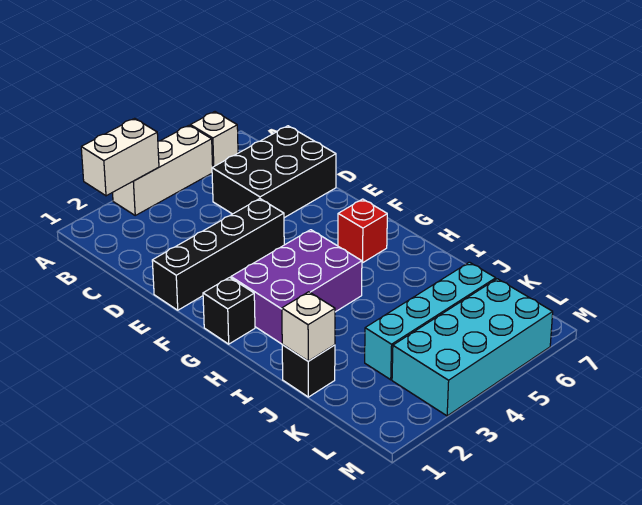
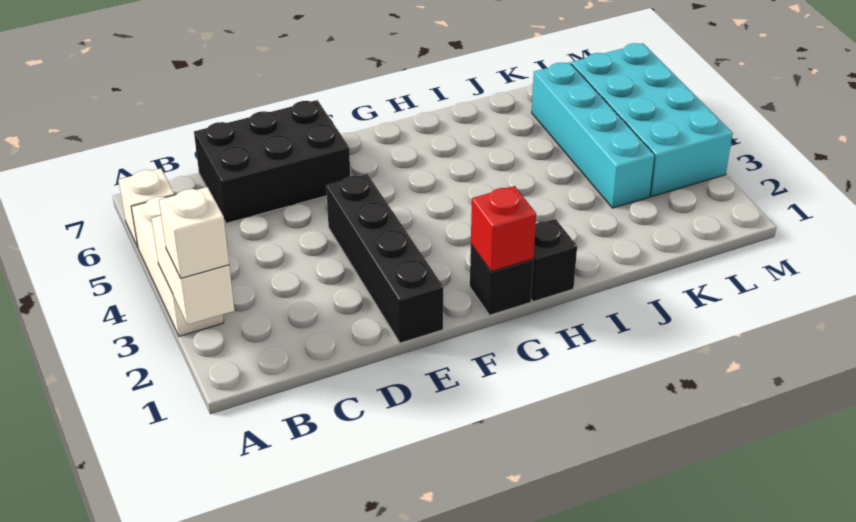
black brick C5:D7 level 1 -> black brick C6:E7 level 1
purple brick G2:H4 level 1 -> none
red brick G6 level 1 -> red brick G1 level 2
black brick J1 level 1 -> black brick H1 level 1
white brick J1 level 2 -> white brick A2 level 3

